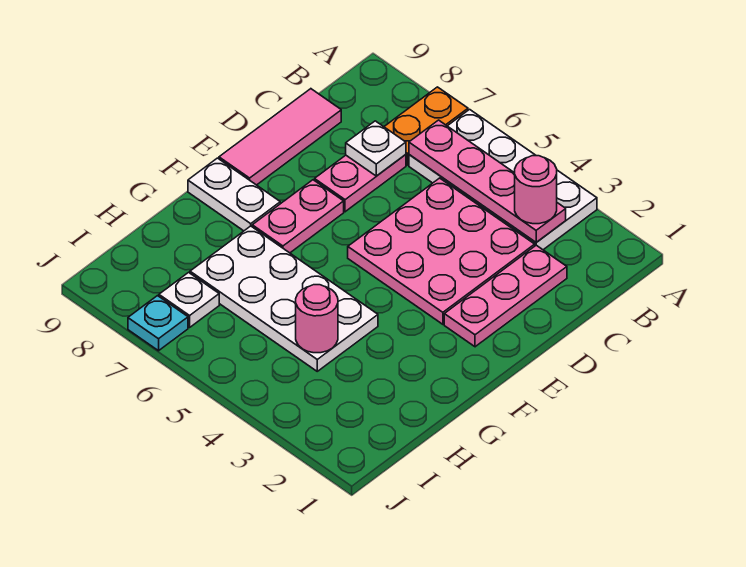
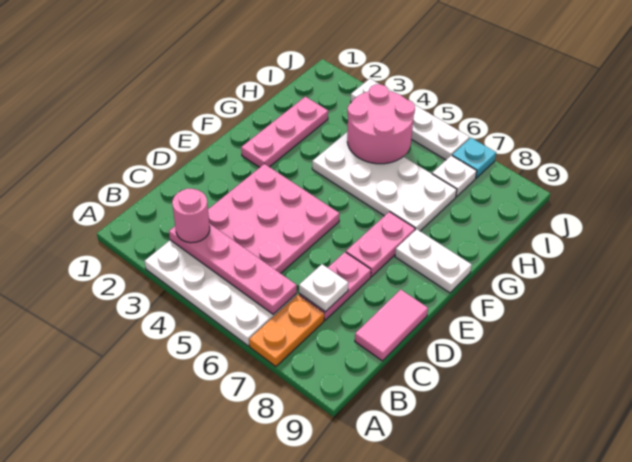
pink plate C2:E2 level 1 -> pink plate F2:H2 level 1
pink tile C9:E9 level 1 -> pink tile C9:D9 level 1
pink round brick H4 level 2 -> pink round brick H4:I5 level 2
none -> white plate J3:J6 level 1

